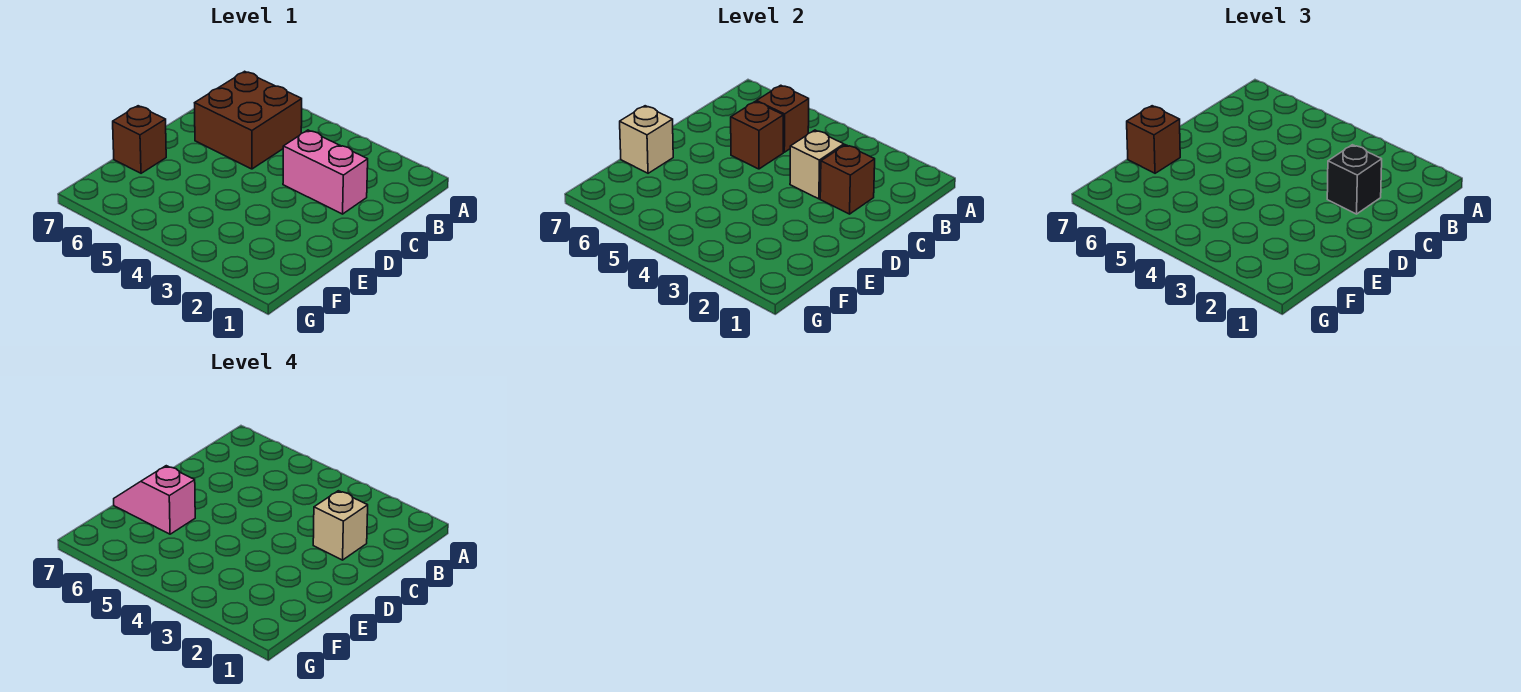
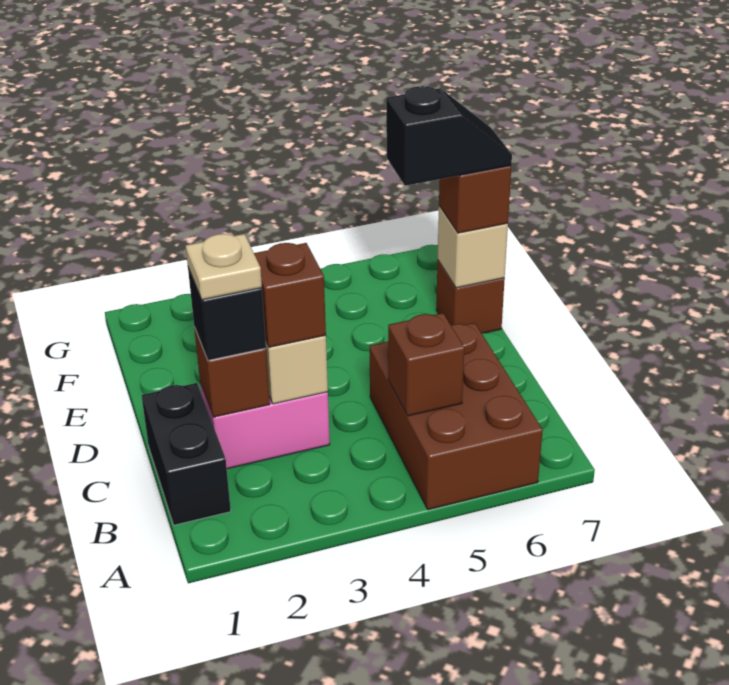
none -> black brick B1:C1 level 1
brown brick B5:C6 level 1 -> brown brick A5:C6 level 1
tan brick C2 level 4 -> tan plate C2 level 4
brown brick C5 level 2 -> brown brick C3 level 3
pink slope E6:E7 level 4 top 6 -> black slope E6:E7 level 4 top 6

